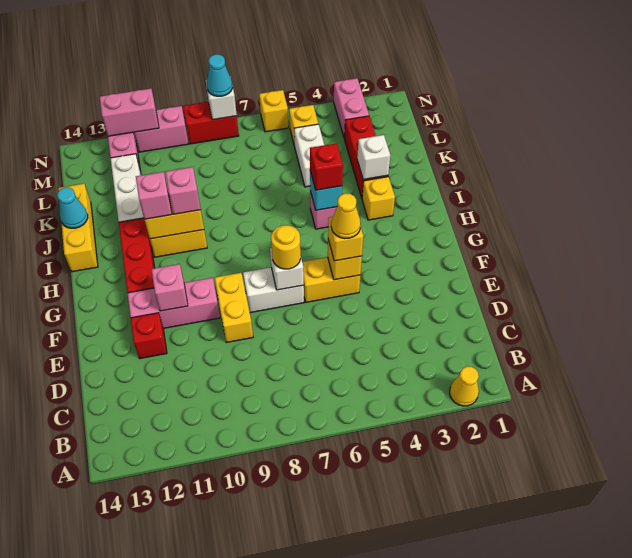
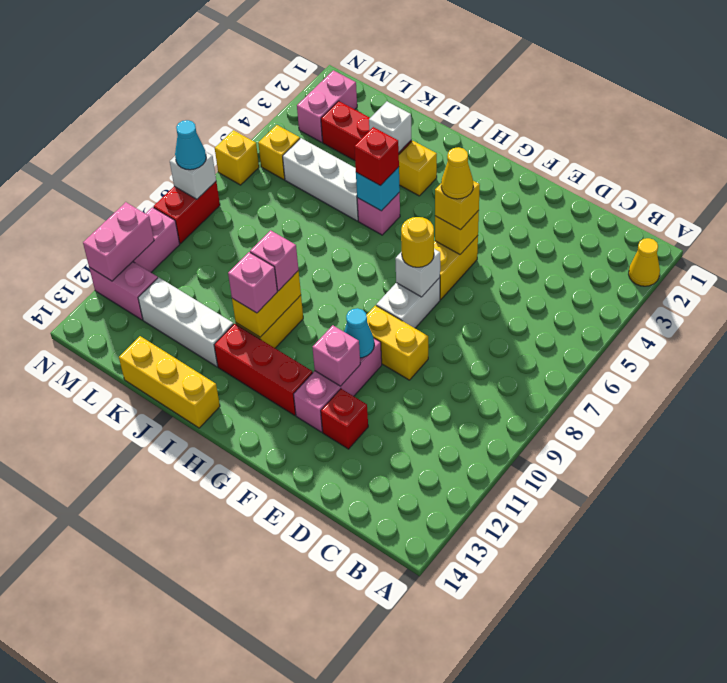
cyan cone J14 level 2 -> cyan cone F10 level 2
white brick K5:L5 level 1 -> white brick J5:L5 level 1
pink brick M3:N3 level 1 -> pink brick M2:M3 level 1

